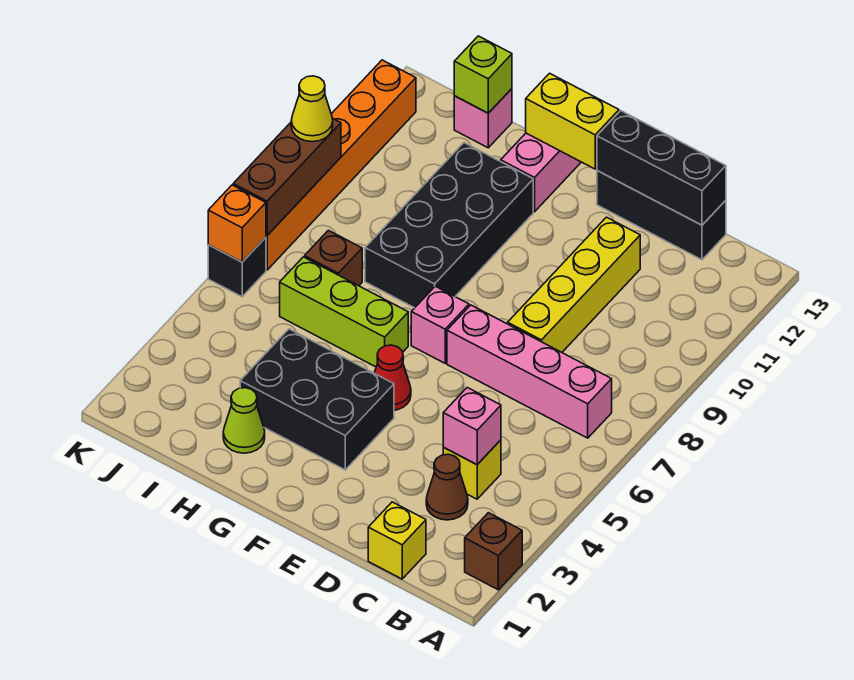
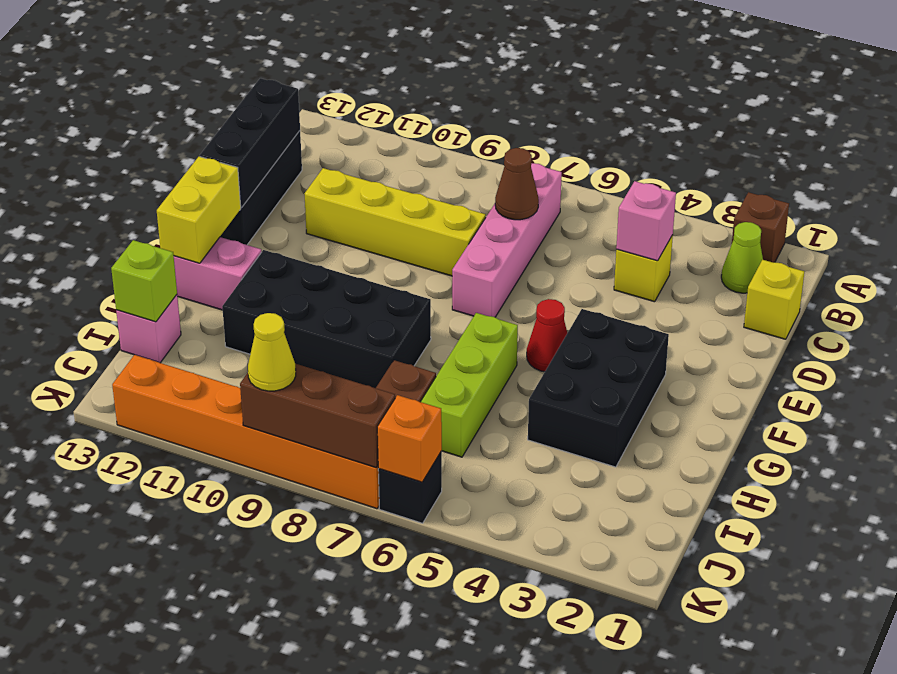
brown cone C3 level 1 -> brown cone C7 level 2
pink brick F7 level 1 -> none
lime cone H2 level 1 -> lime cone B2 level 1

